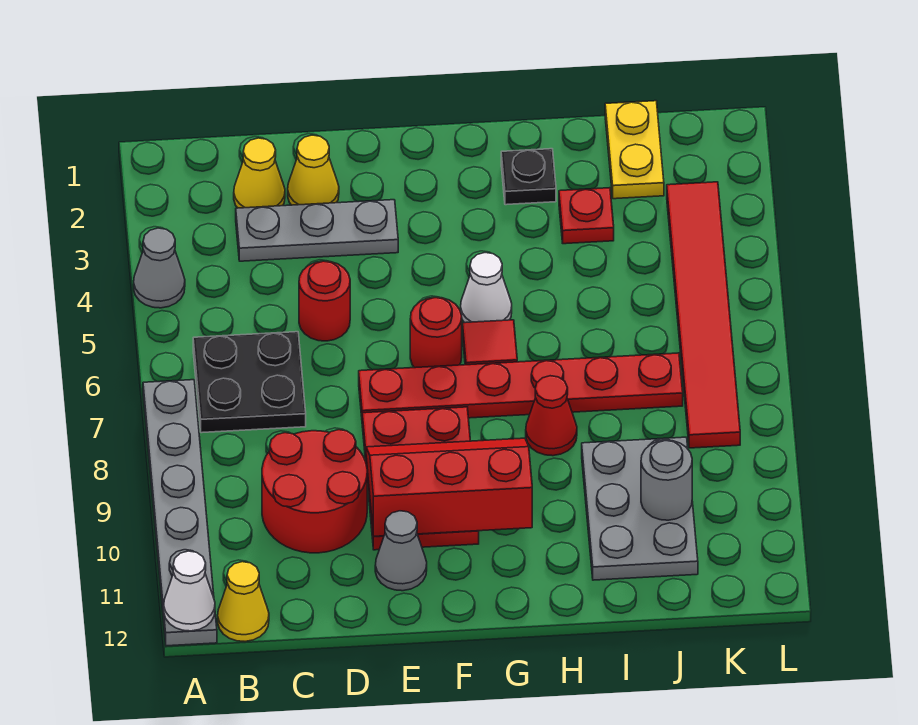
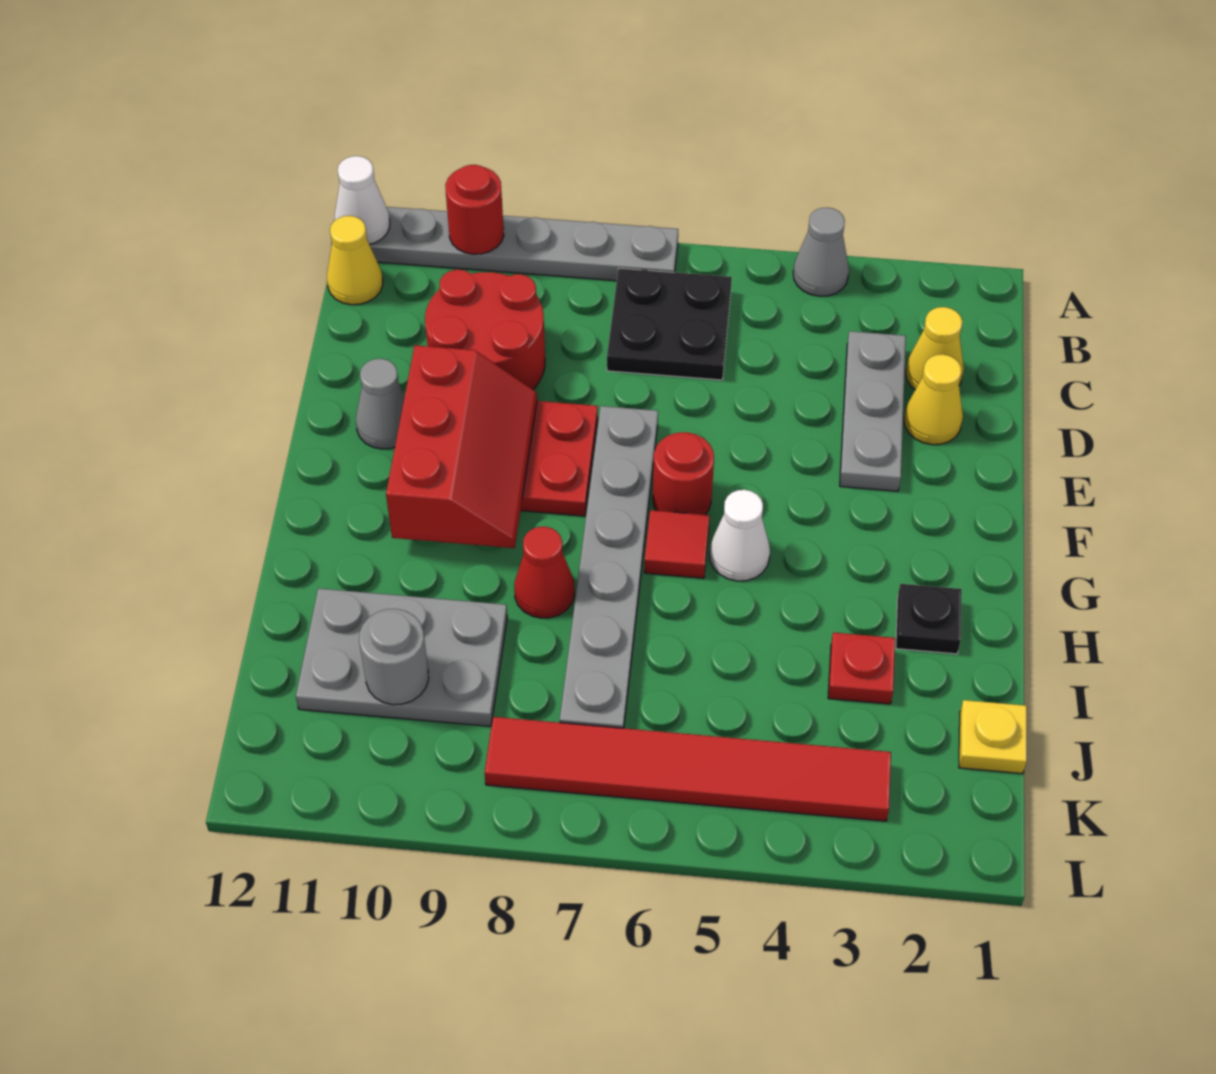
red round brick D5 level 1 -> red round brick A10 level 2
red plate E7:J7 level 1 -> grey plate E7:J7 level 1
yellow plate J1:J2 level 1 -> yellow plate J1 level 1

